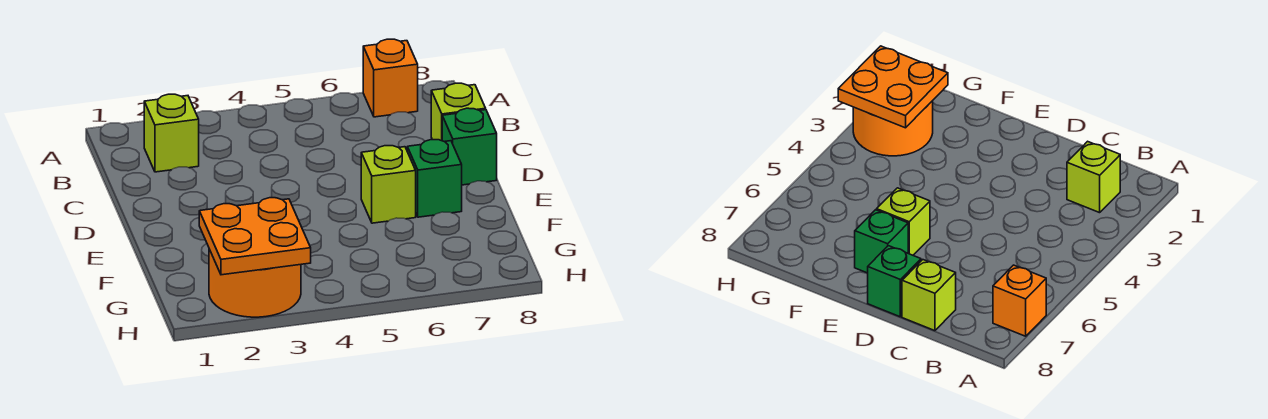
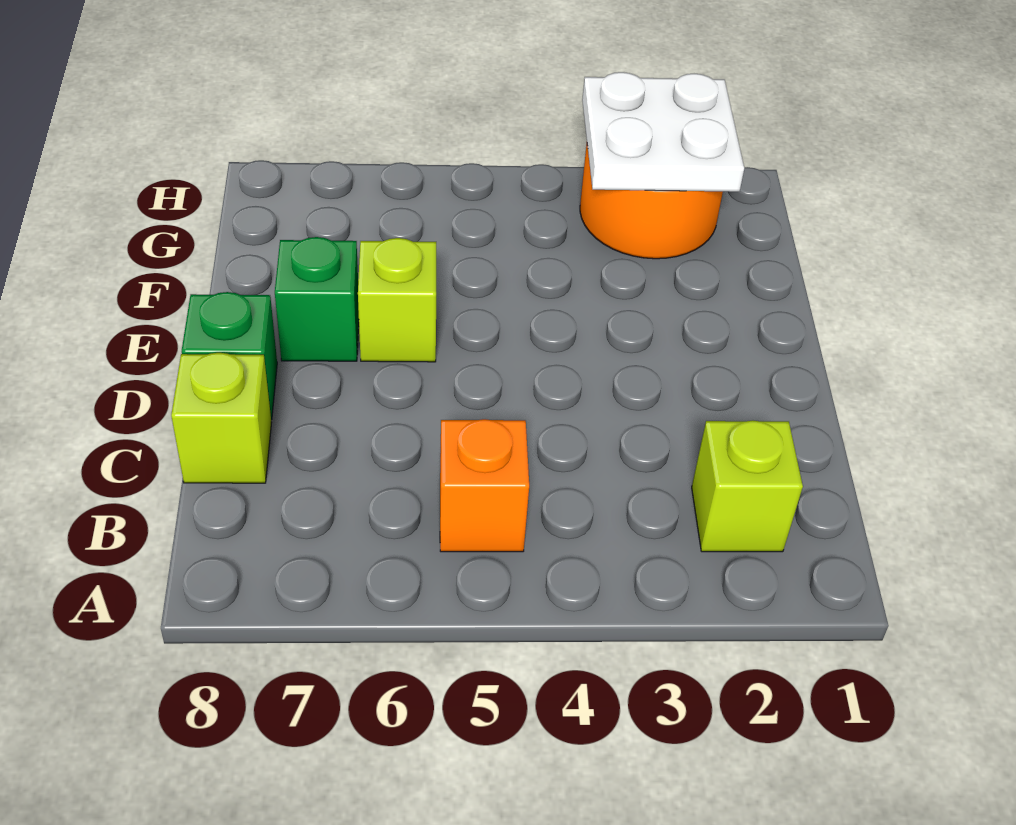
orange brick A7 level 1 -> orange brick B5 level 1
orange plate G2:H3 level 2 -> white plate G2:H3 level 2

